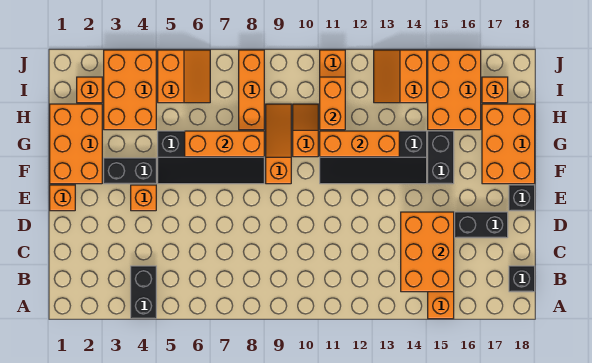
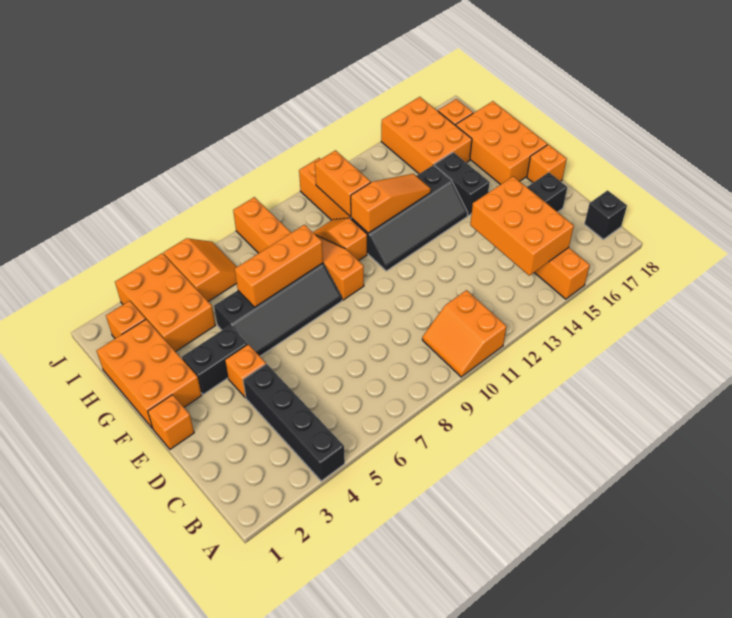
black brick A4:B4 level 1 -> black brick A4:D4 level 1
black brick E18 level 1 -> orange brick E18 level 1
orange brick G11:G13 level 2 -> orange slope G11:G13 level 2 top 11
orange slope I13:J14 level 1 top 14 -> orange slope A10:B11 level 1 top 11

